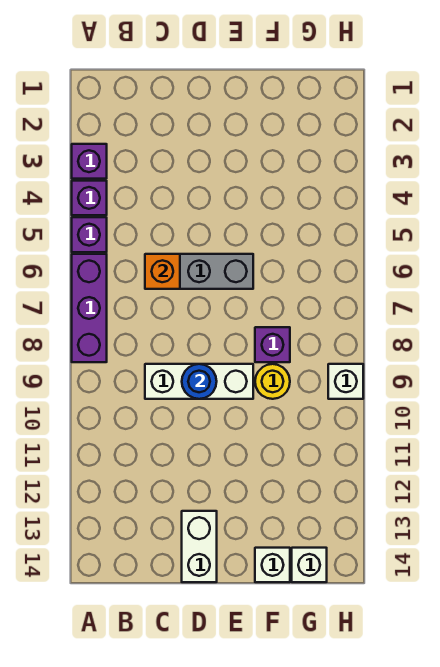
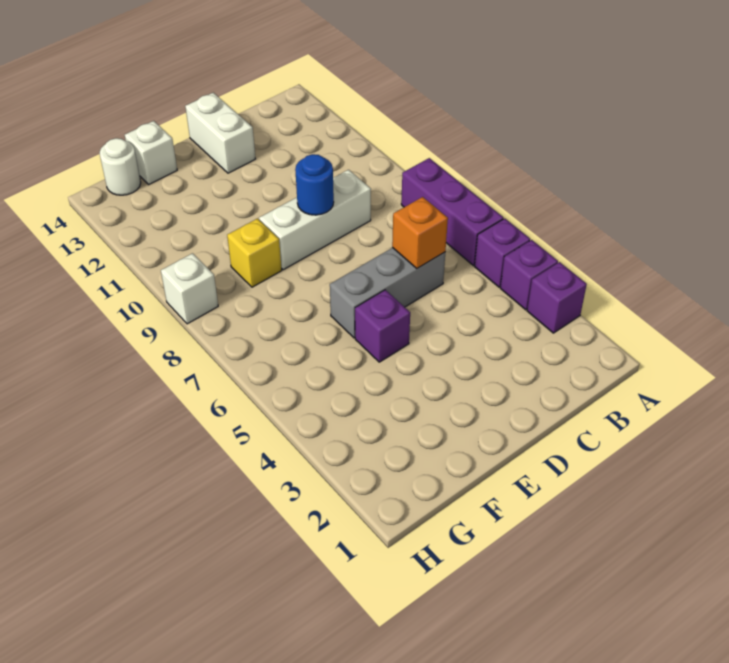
purple brick F8 level 1 -> purple brick E5 level 1
yellow round brick F9 level 1 -> yellow brick F9 level 1
white brick G14 level 1 -> white round brick G14 level 1

